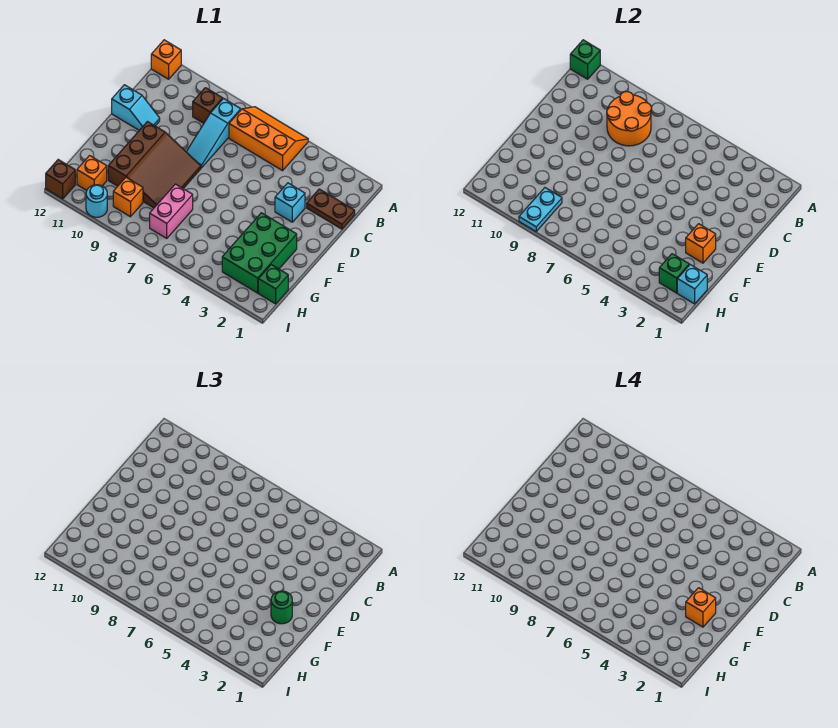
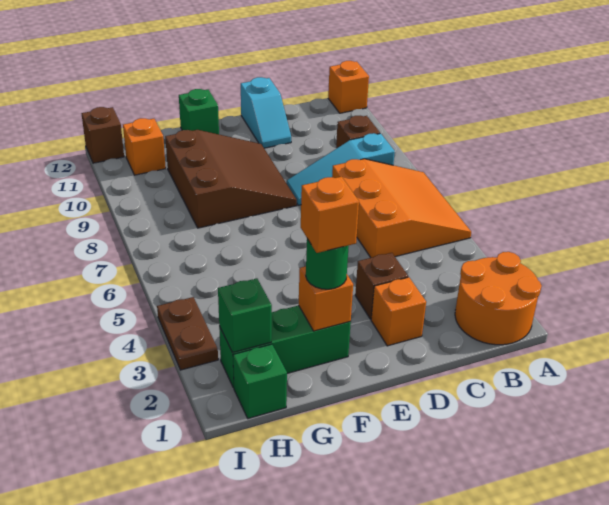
orange slope A5:B7 level 1 top B -> orange slope A5:C7 level 1 top C
green brick A12 level 2 -> green brick F12 level 1
orange round brick B8:C9 level 2 -> orange round brick A1:B2 level 1
brown plate C1:C2 level 1 -> brown plate I3:I4 level 1
cyan brick D3 level 1 -> brown brick D3 level 1
brown slope E8:G10 level 1 top 10 -> brown slope E8:G10 level 1 top G
green brick F2:H3 level 1 -> green brick F2:H2 level 1
pink brick G7:H7 level 1 -> none
cyan brick H1 level 2 -> none
orange brick H9 level 1 -> orange brick D2 level 1
cyan plate H9:I9 level 2 -> none
cyan round brick I10 level 1 -> none

